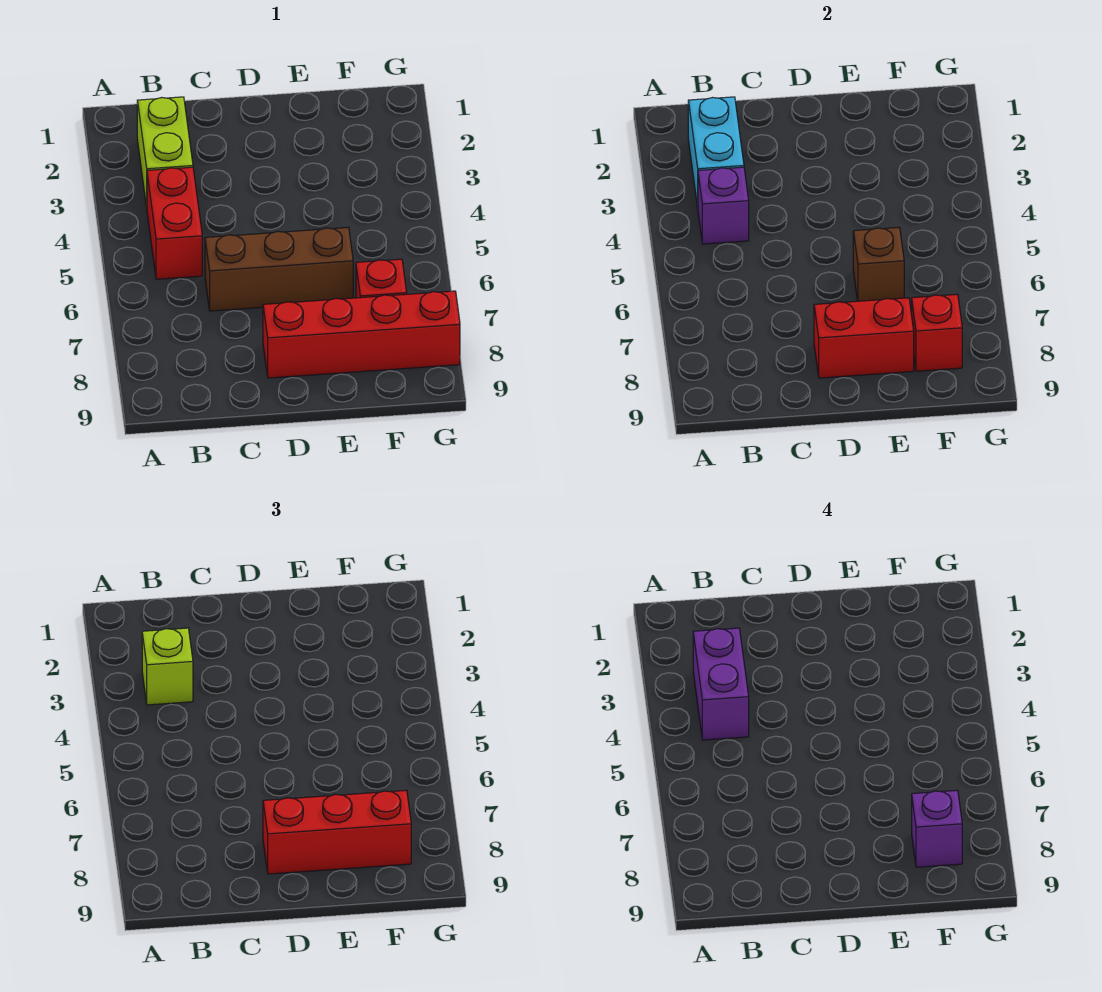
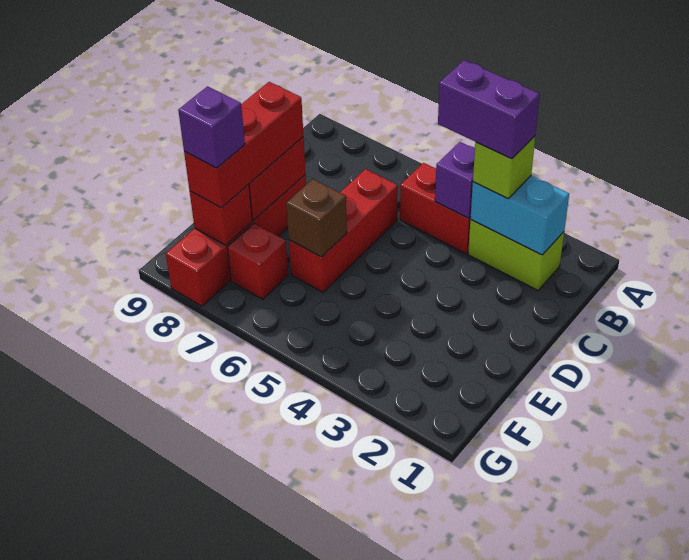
brown brick C6:E6 level 1 -> red brick C6:E6 level 1

